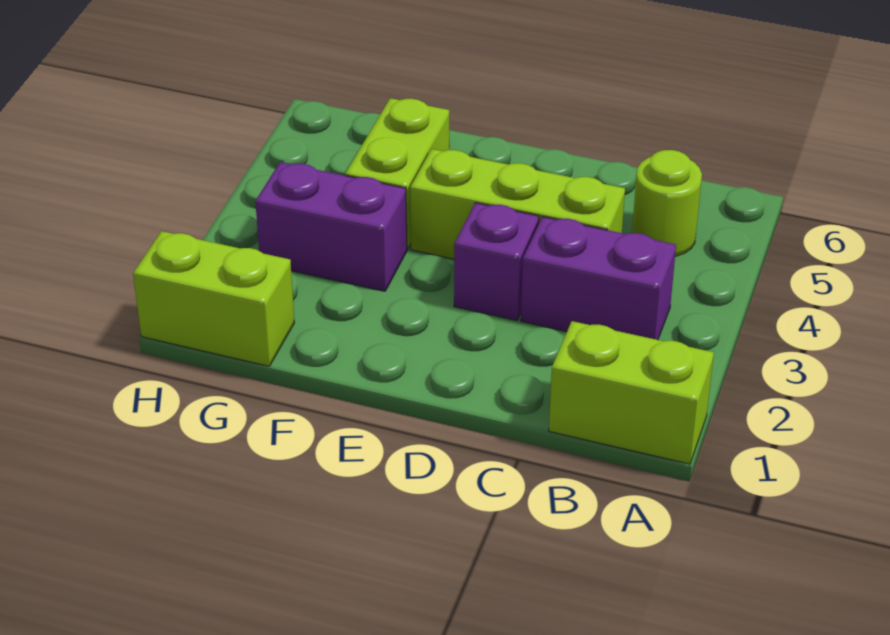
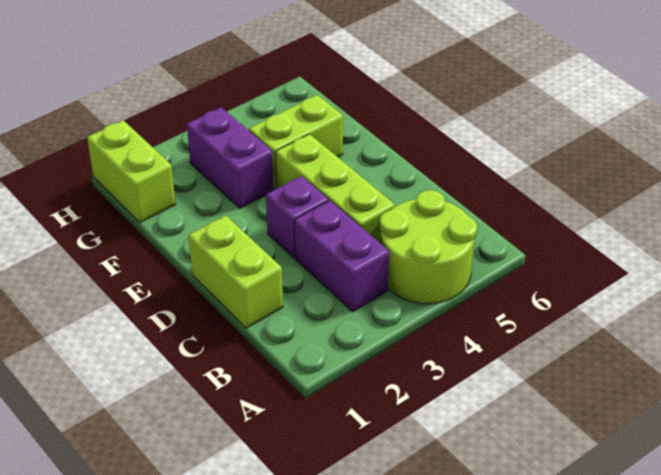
lime brick A1:B1 level 1 -> lime brick C1:D1 level 1
lime round brick B5 level 1 -> lime round brick A4:B5 level 1

